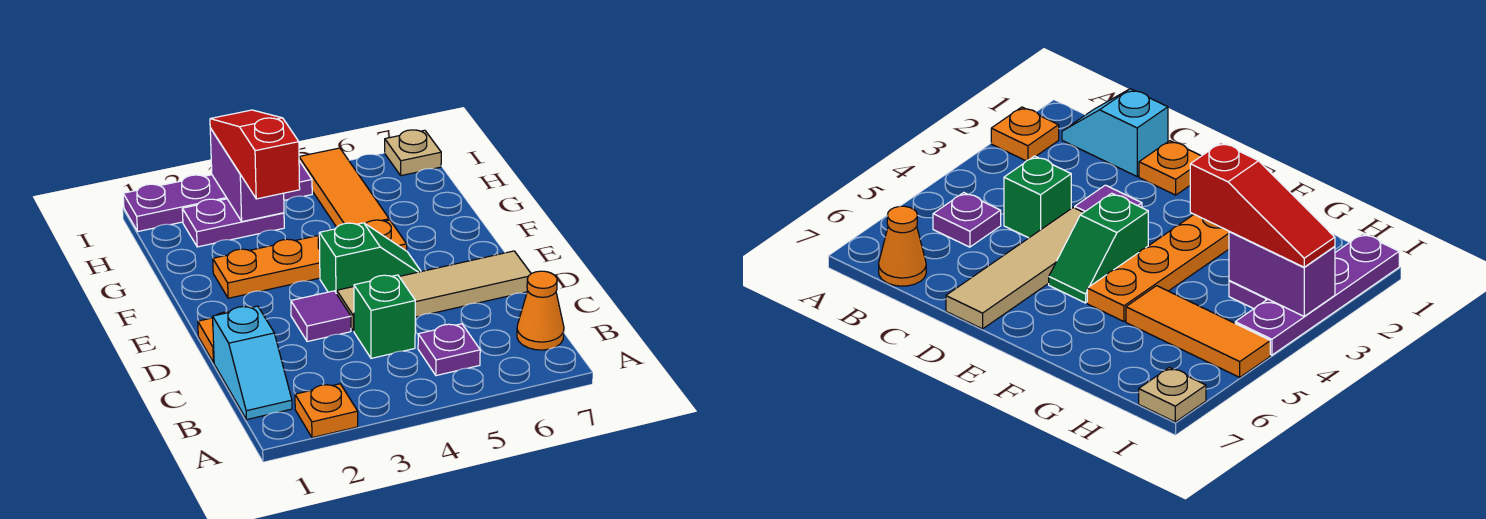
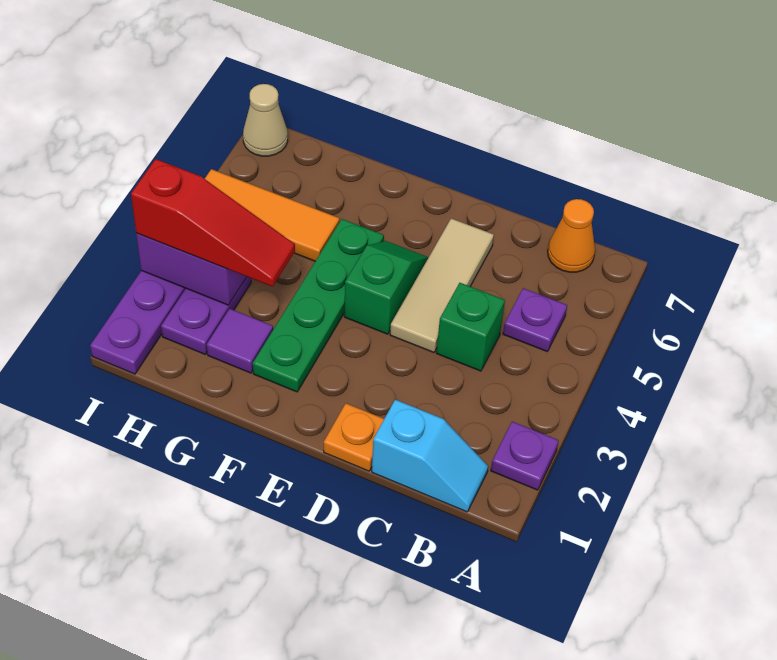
orange plate A2 level 1 -> purple plate A2 level 1
purple tile D3 level 1 -> purple tile G2 level 1
tan tile D4:D7 level 1 -> tan tile D4:D6 level 1
orange plate F2:F5 level 1 -> green plate F2:F5 level 1
red slope G3:I3 level 3 top G -> red slope G3:I3 level 3 top I
tan plate I7 level 1 -> tan cone I7 level 1

